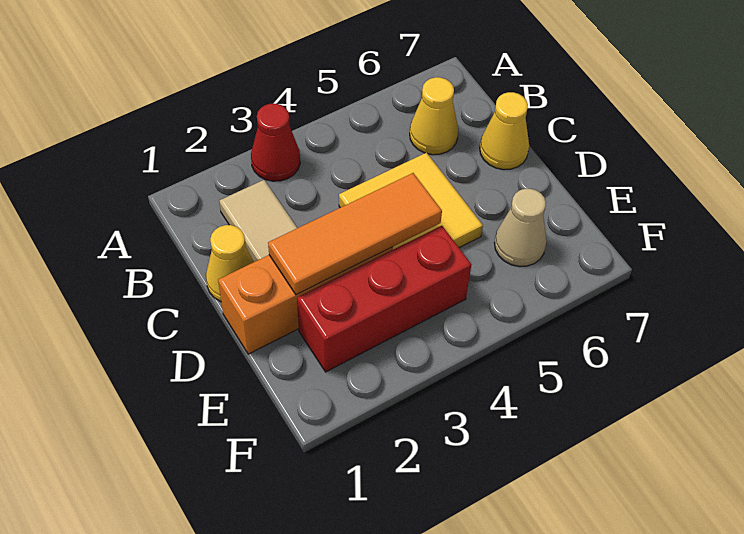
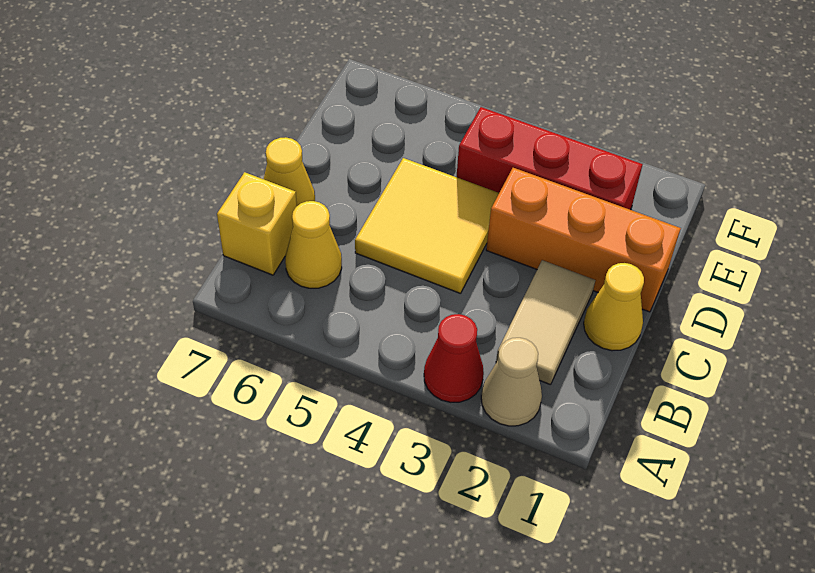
none -> yellow brick B7 level 1
orange tile D2:D4 level 2 -> none
tan cone E6 level 1 -> tan cone A2 level 1

